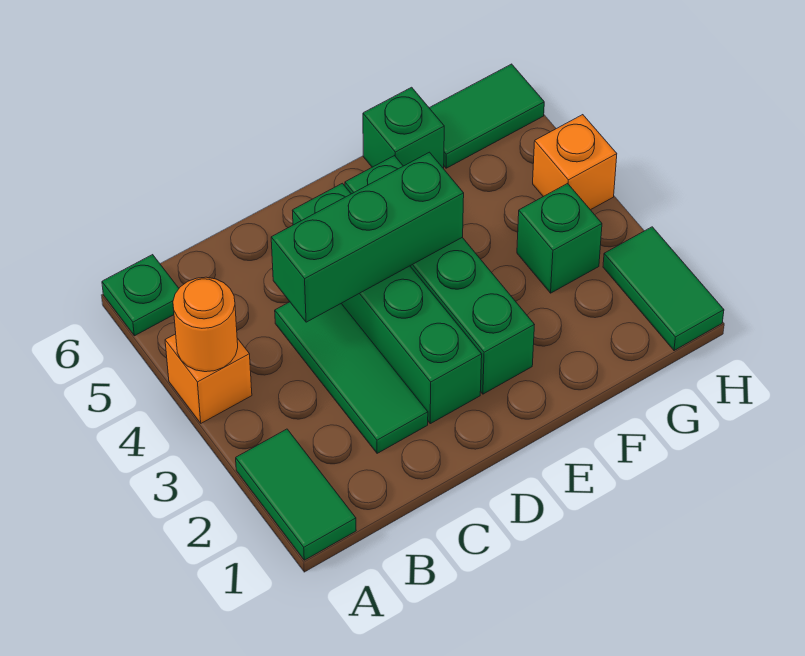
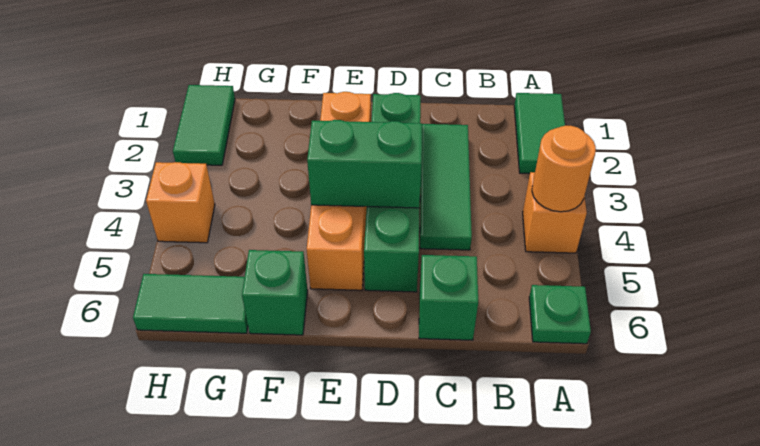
green brick C4:E4 level 2 -> green brick D4:E4 level 2
green brick E2:E5 level 1 -> orange brick E2:E5 level 1
green brick G3 level 1 -> green brick C6 level 1

